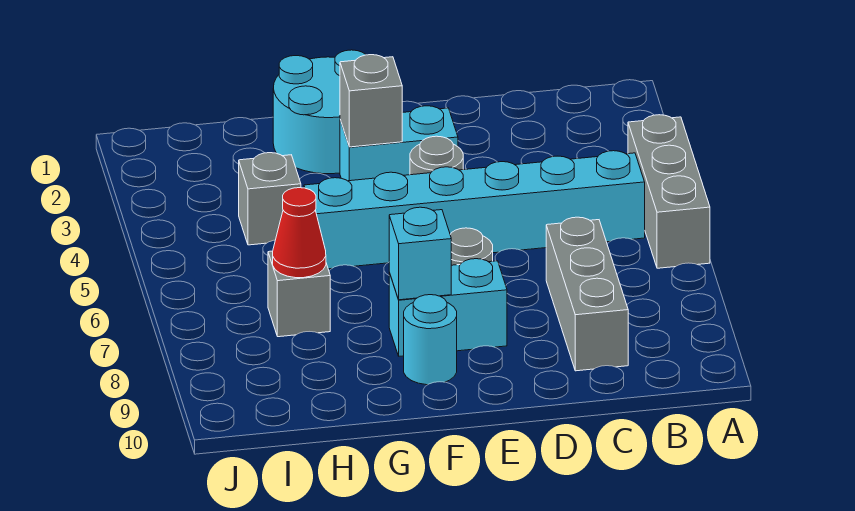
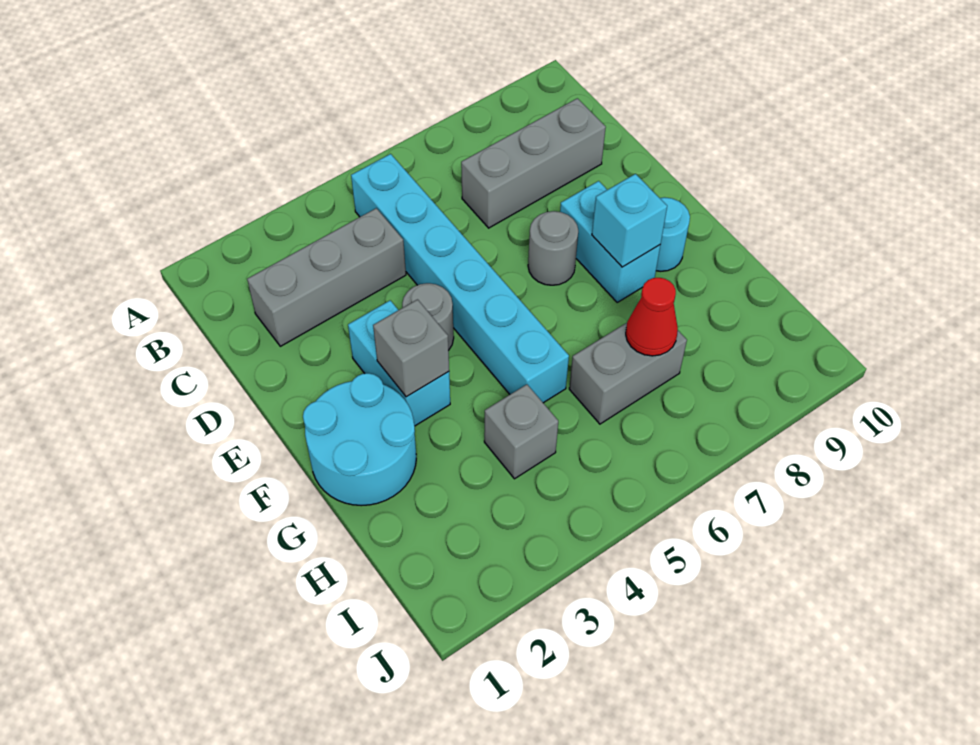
grey brick A4:A6 level 1 -> grey brick C2:C4 level 1
grey brick H7 level 1 -> grey brick H6:H7 level 1

